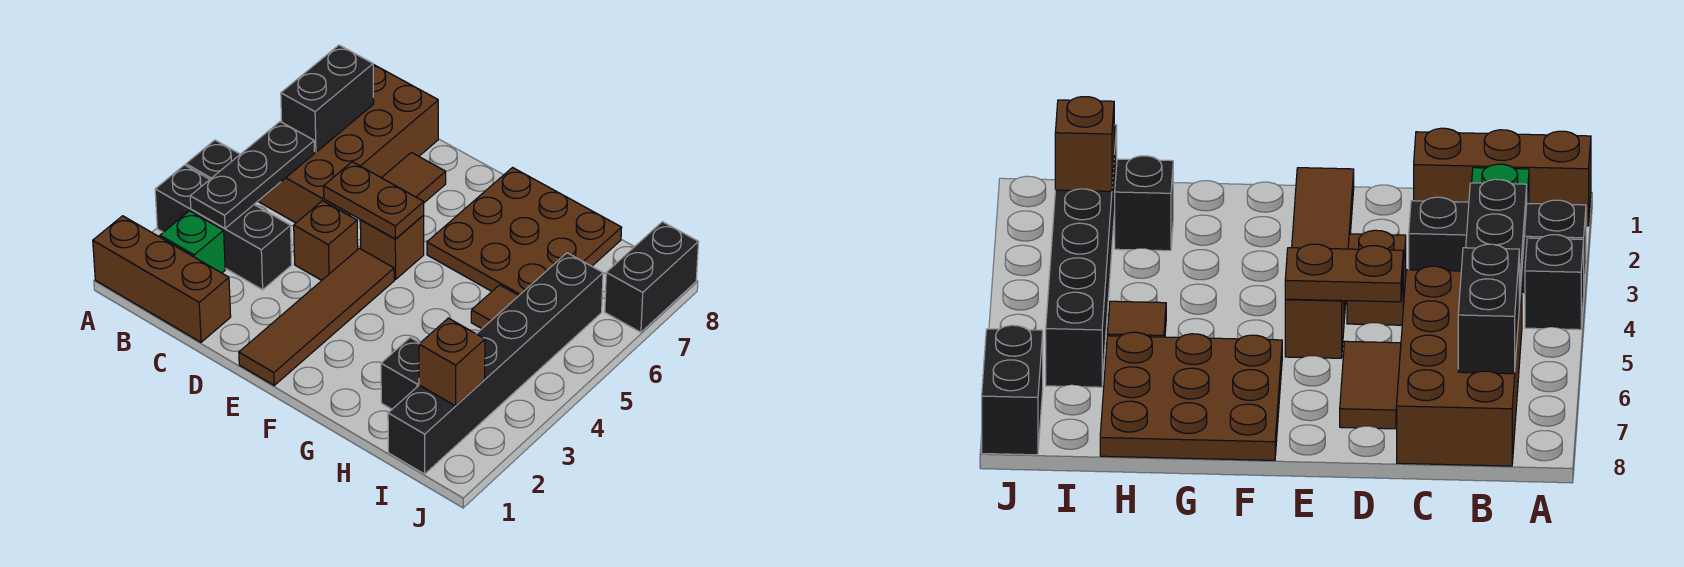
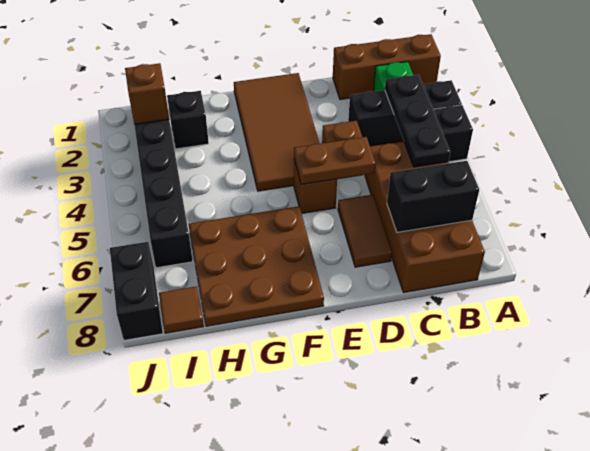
black brick B6:B7 level 2 -> black brick B7:C7 level 2
brown tile E1:E4 level 1 -> brown tile E1:F4 level 1
brown tile H5 level 1 -> brown tile I8 level 1

